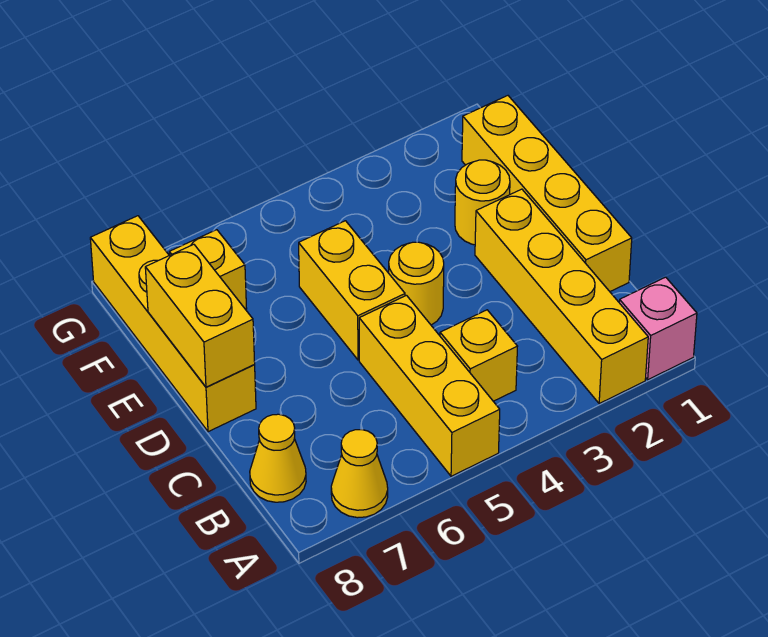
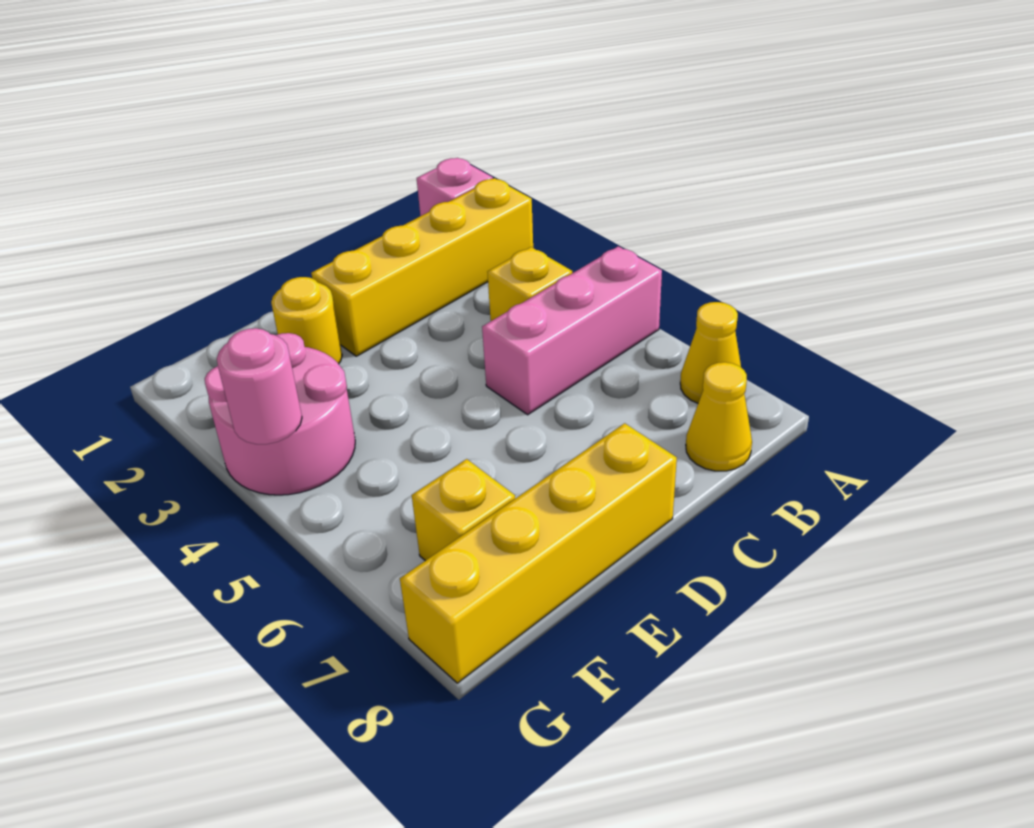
yellow brick A5:C5 level 1 -> pink brick A5:C5 level 1
yellow brick C1:F1 level 1 -> none
yellow round brick D4 level 1 -> none
yellow brick D5:E5 level 1 -> none
yellow brick D8:E8 level 2 -> none
none -> pink round brick F3:G4 level 1
none -> pink round brick G4 level 2

